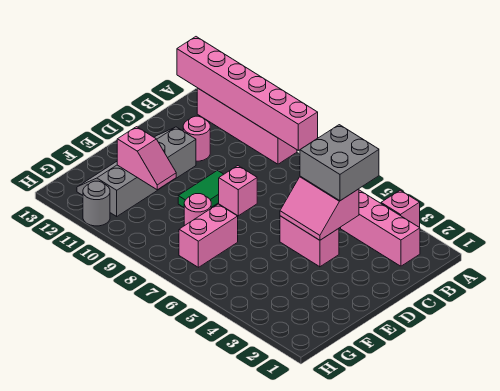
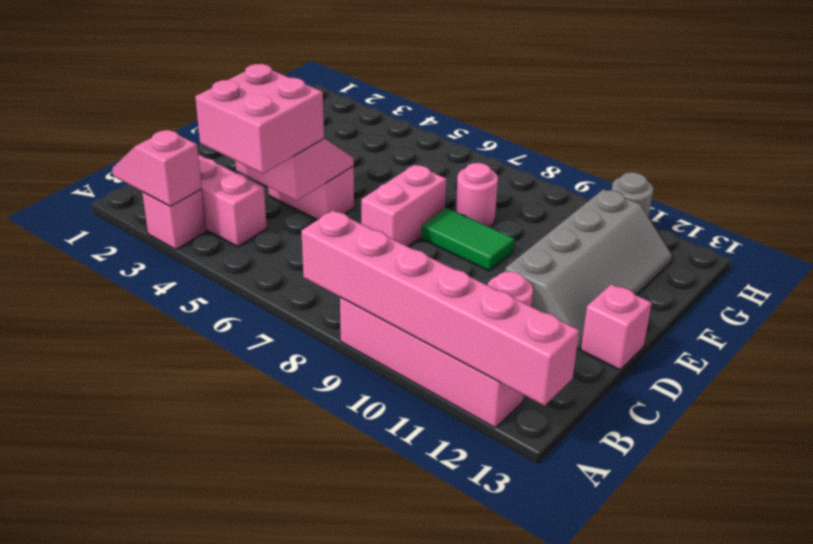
grey brick B4:C5 level 3 -> pink brick B4:C5 level 3
pink brick D8 level 1 -> pink brick D13 level 1
green tile D9:E9 level 1 -> green tile E8:E9 level 1
pink brick F7:G7 level 1 -> pink brick D7:E7 level 1
pink slope F10:F11 level 2 top 11 -> pink slope A2:A3 level 2 top 3

